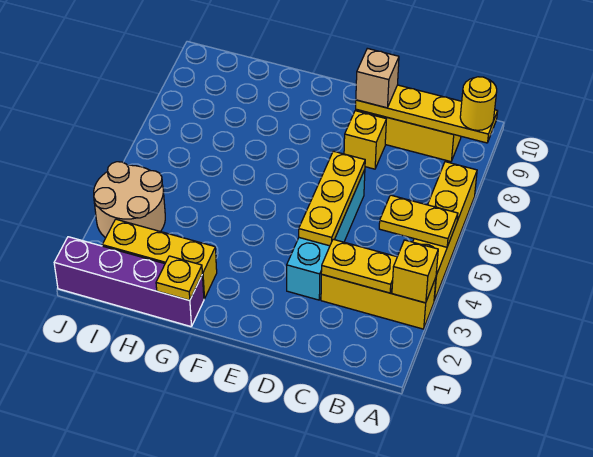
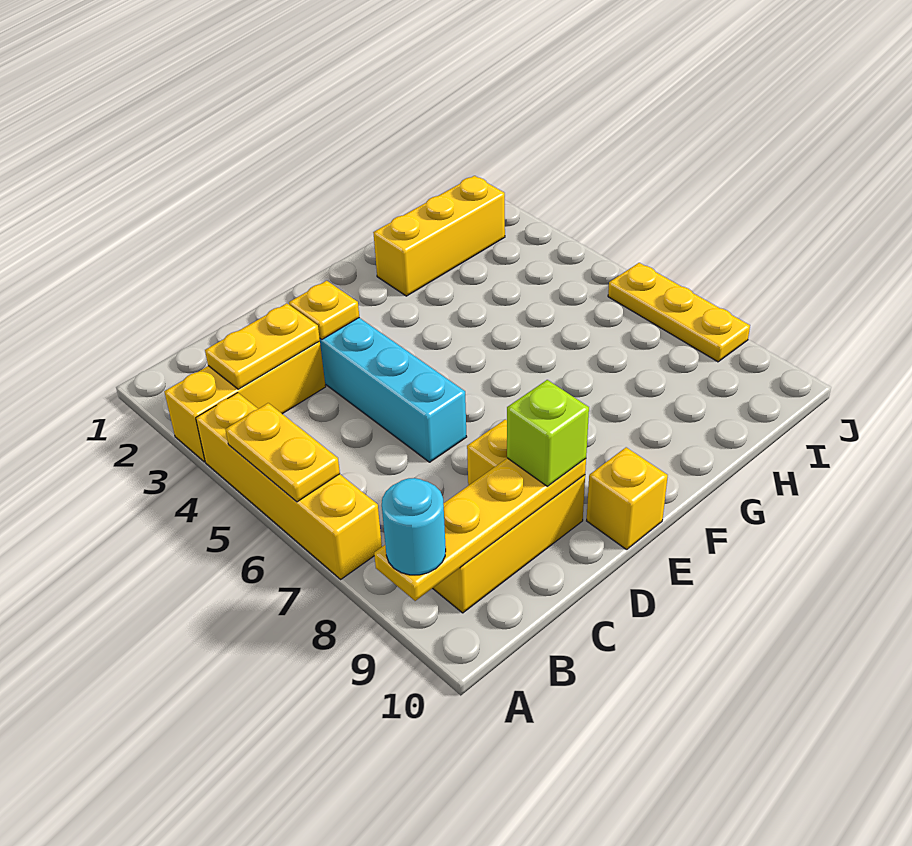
yellow brick A3 level 2 -> yellow brick E10 level 1
yellow plate A5:B5 level 2 -> yellow plate A5:A6 level 2
yellow round brick A9 level 3 -> cyan round brick A9 level 3
yellow plate D4:D6 level 2 -> yellow plate J6:J8 level 1
tan brick D9 level 3 -> lime brick D9 level 3
purple brick G1:J1 level 1 -> none
yellow plate G1 level 2 -> yellow plate D3 level 2
tan round brick I3:J4 level 1 -> none

